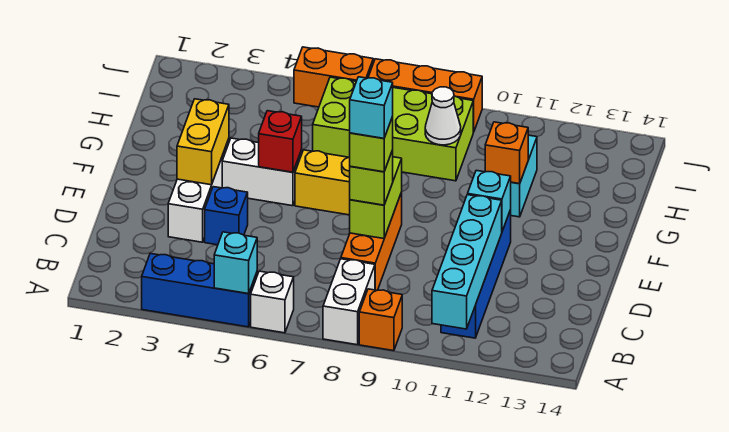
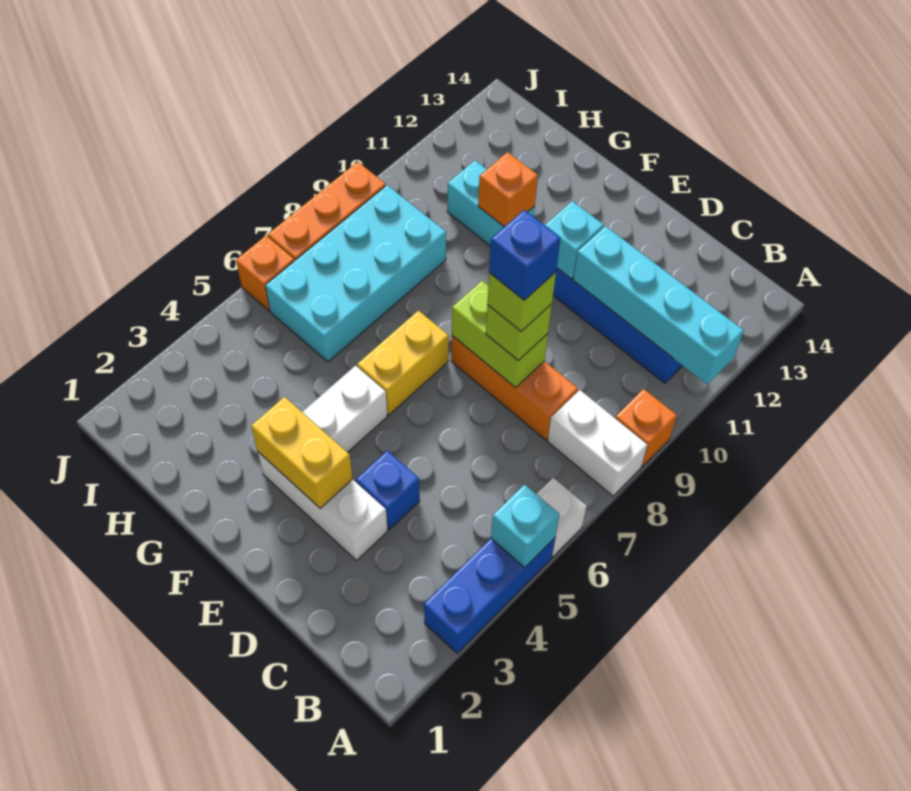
cyan brick D8 level 5 -> blue brick D8 level 5
red brick F5 level 2 -> none
lime brick H6:I9 level 1 -> cyan brick H6:I9 level 1
white cone H9 level 2 -> none
orange brick J5:J6 level 1 -> orange brick J6 level 1

